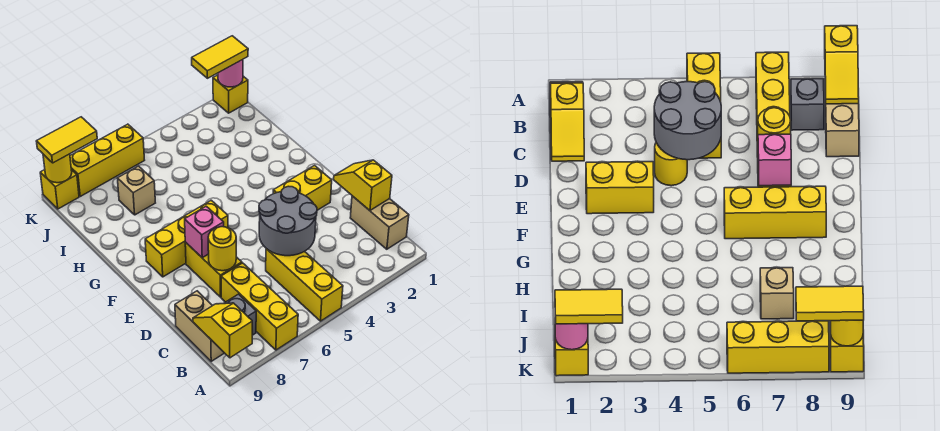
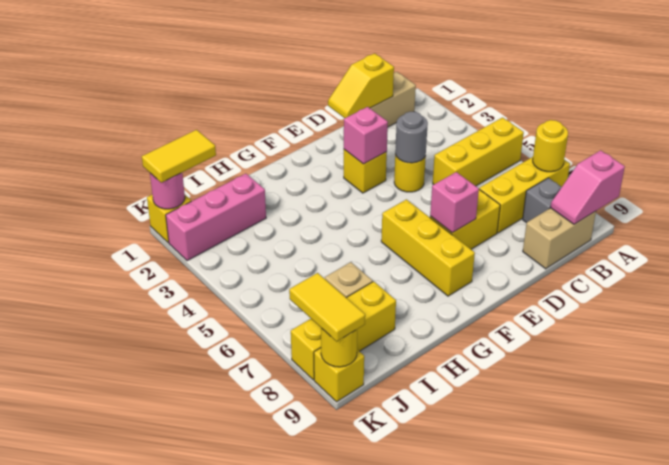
yellow slope A9:B9 level 2 top A -> pink slope A9:B9 level 2 top A
grey round brick C4:D5 level 2 -> grey round brick D4 level 2
yellow round brick D7 level 2 -> yellow round brick A7 level 2
yellow brick E2:E3 level 1 -> yellow brick E3 level 1
none -> pink brick E3 level 2
none -> pink brick I2:K2 level 1
yellow tile K1:K2 level 3 -> yellow tile J1:K1 level 3
yellow brick K6:K8 level 1 -> yellow brick I8:K8 level 1

